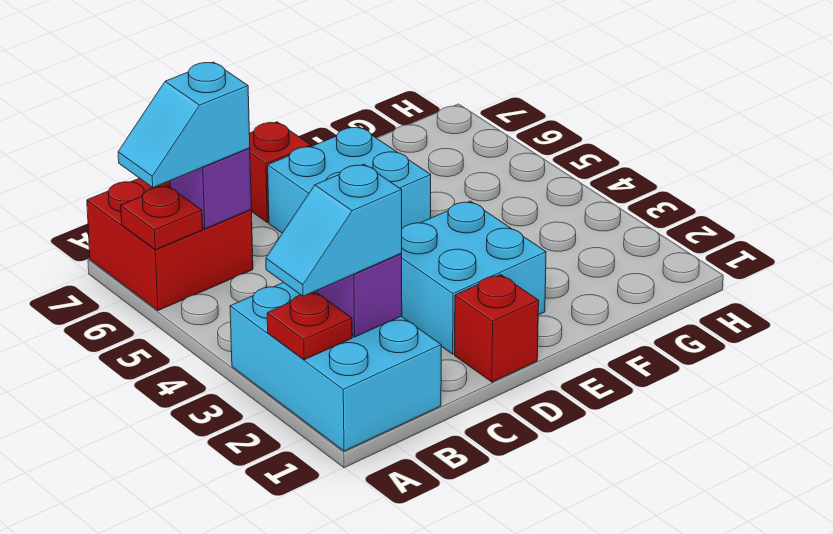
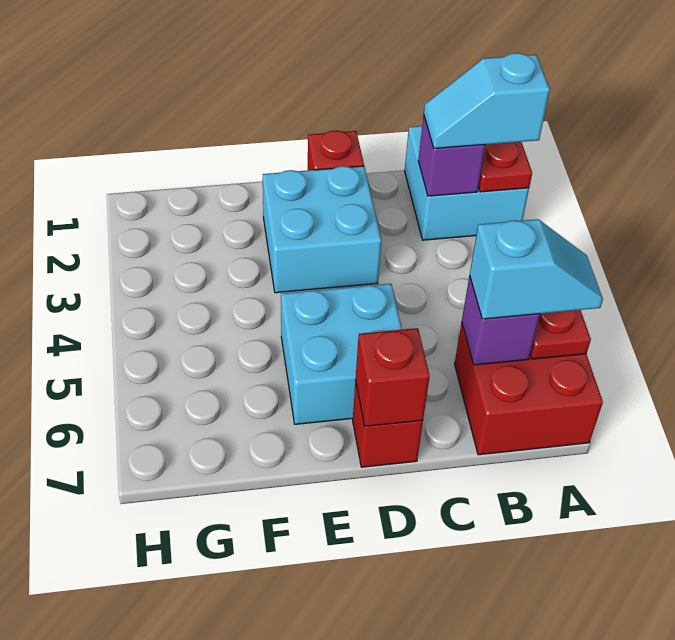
cyan brick A1:B3 level 1 -> cyan brick A1:B2 level 1
cyan slope A2:B2 level 3 top B -> cyan slope A2:B2 level 3 top A
none -> red brick D7 level 2

